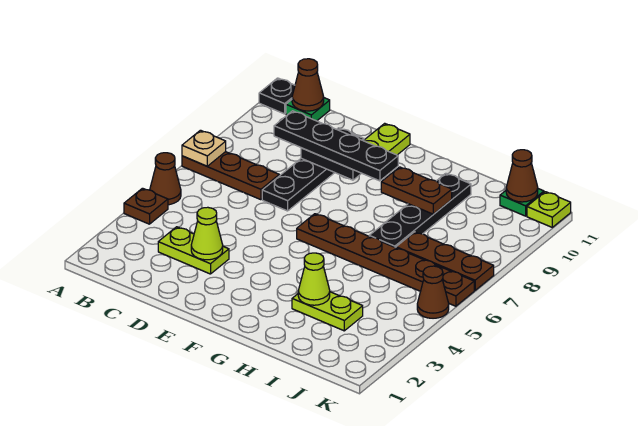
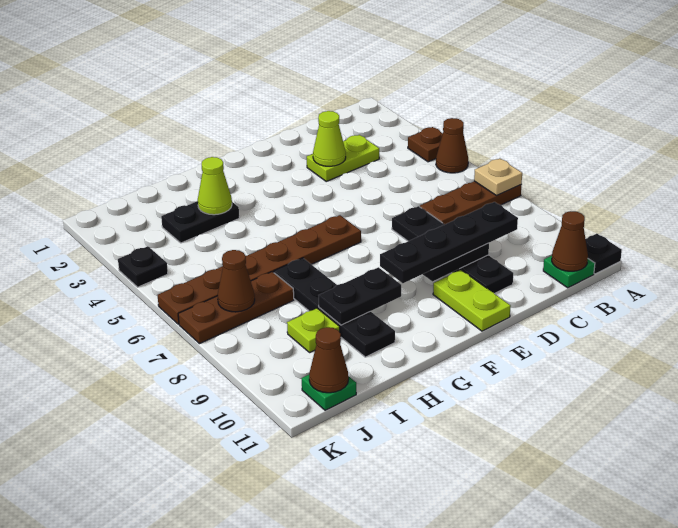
brown plate G9:H9 level 2 -> black plate G9:H9 level 2
lime plate H3:I3 level 1 -> black plate H3:I3 level 1
none -> black plate K4 level 1
brown cone K5 level 1 -> brown cone J7 level 2
lime plate K11 level 1 -> lime plate I9 level 1

